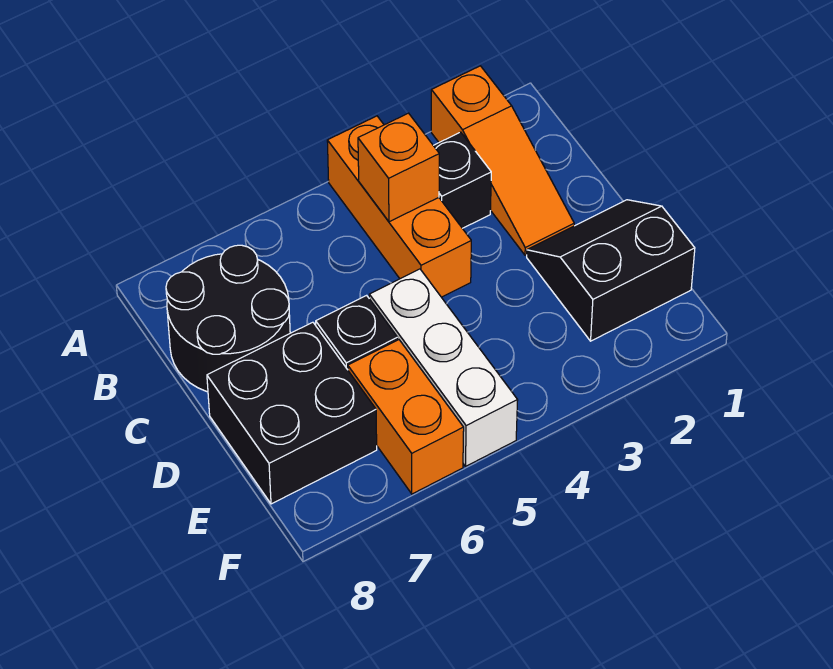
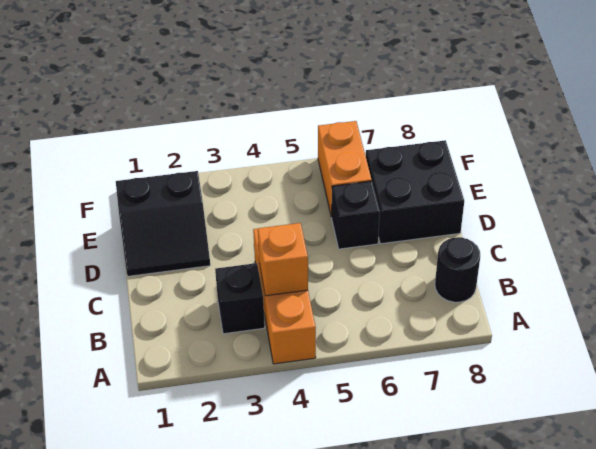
orange slope A2:C2 level 1 top A -> none
black round brick B7:C8 level 1 -> black round brick B8 level 1
white brick D5:F5 level 1 -> none

